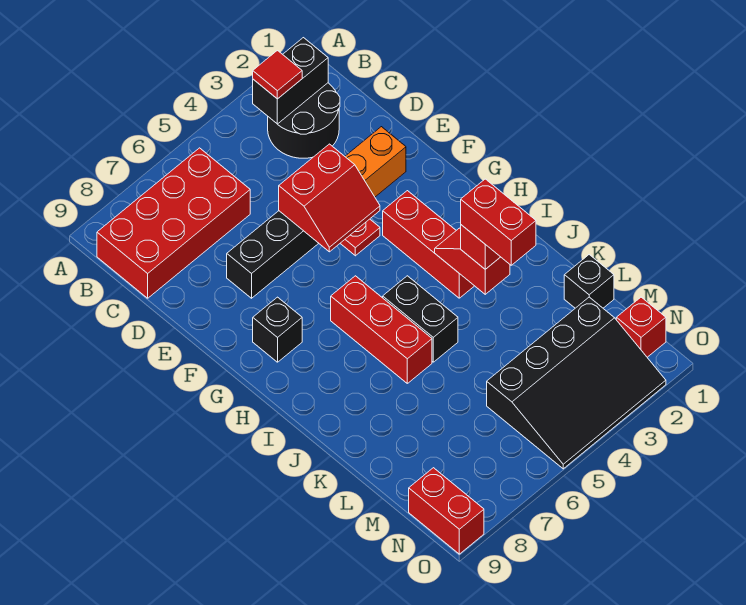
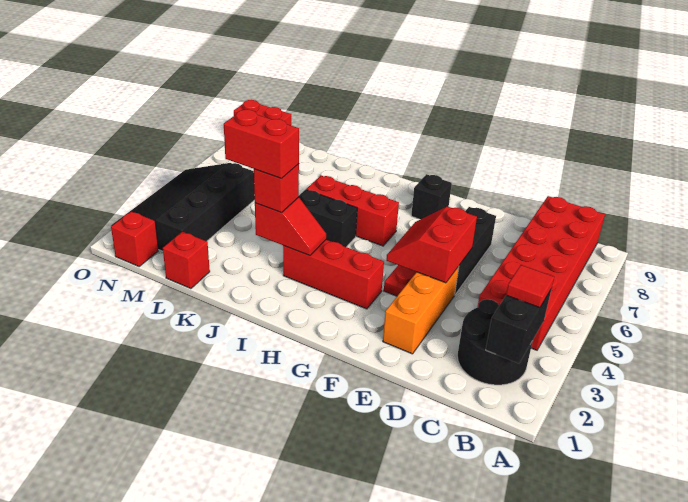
red brick B6:C9 level 1 -> red brick B4:C9 level 1
black brick L1 level 1 -> red brick L1 level 1

